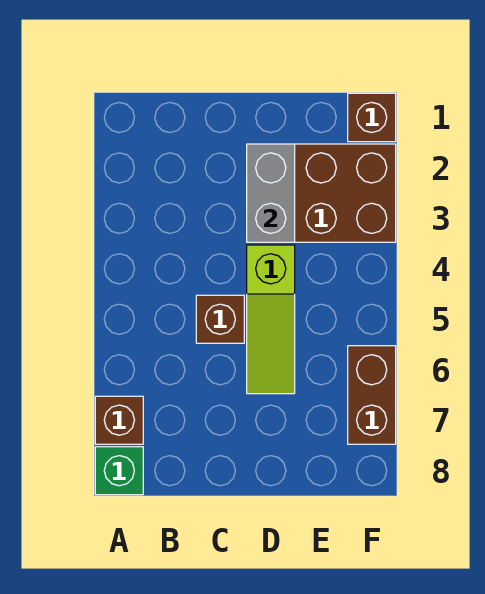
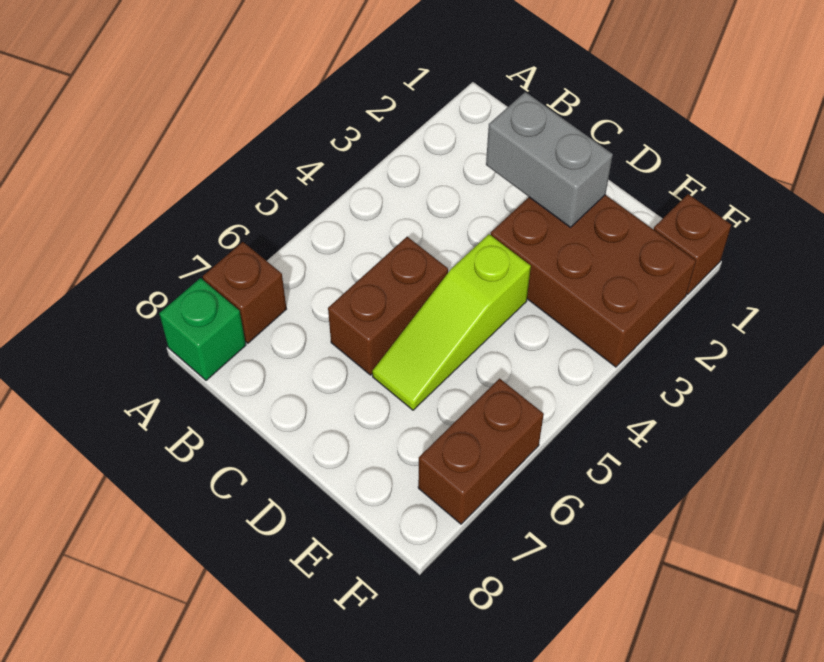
brown brick C5 level 1 -> brown brick C5:C6 level 1
grey brick D2:D3 level 2 -> grey brick C2:D2 level 2

